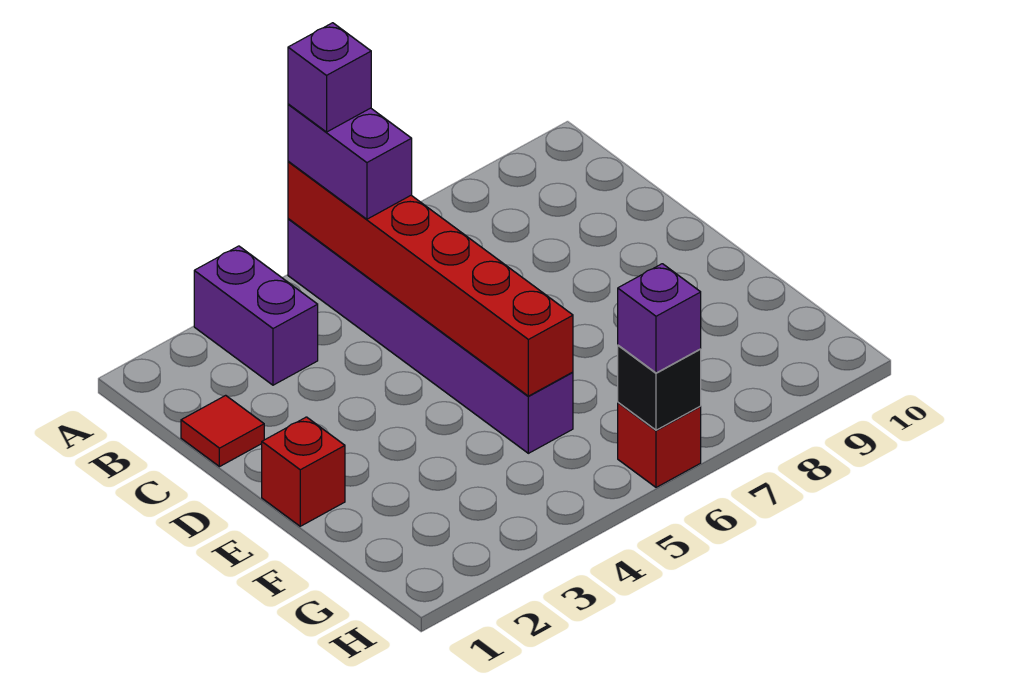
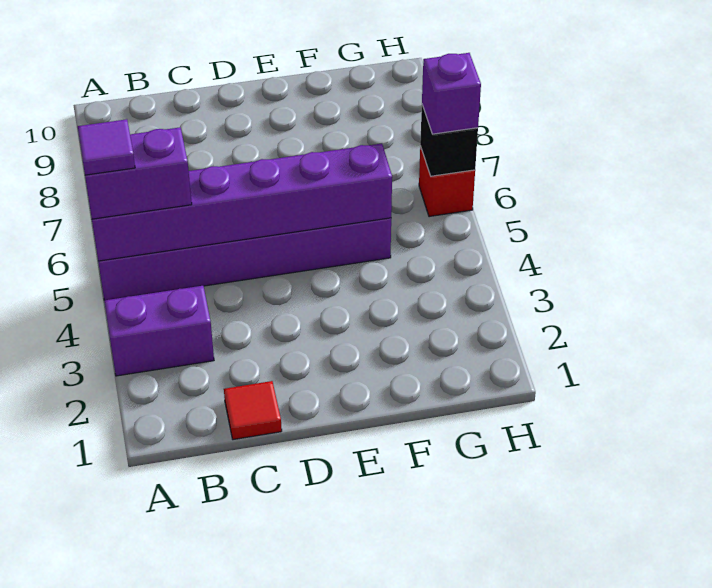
red brick A5:F5 level 2 -> purple brick A5:F5 level 2
purple brick A5 level 4 -> purple tile A5 level 4
red brick E1 level 1 -> none

